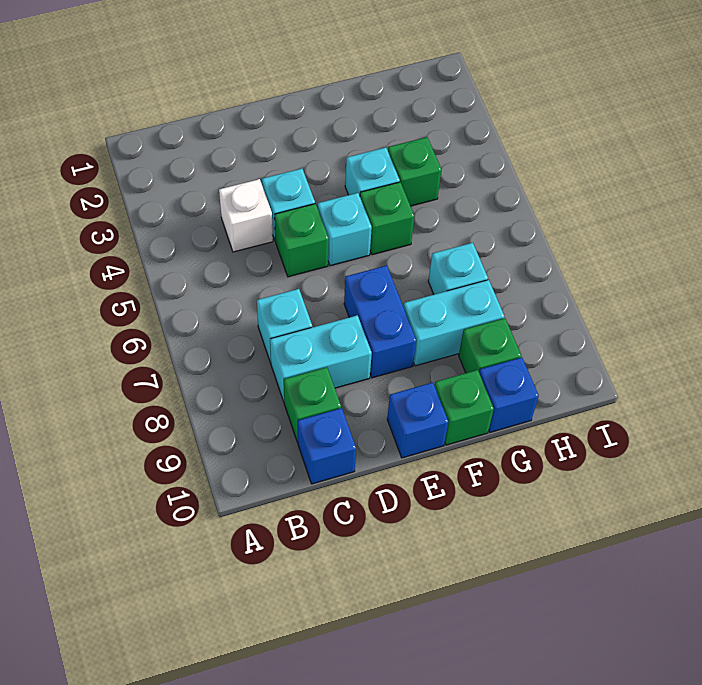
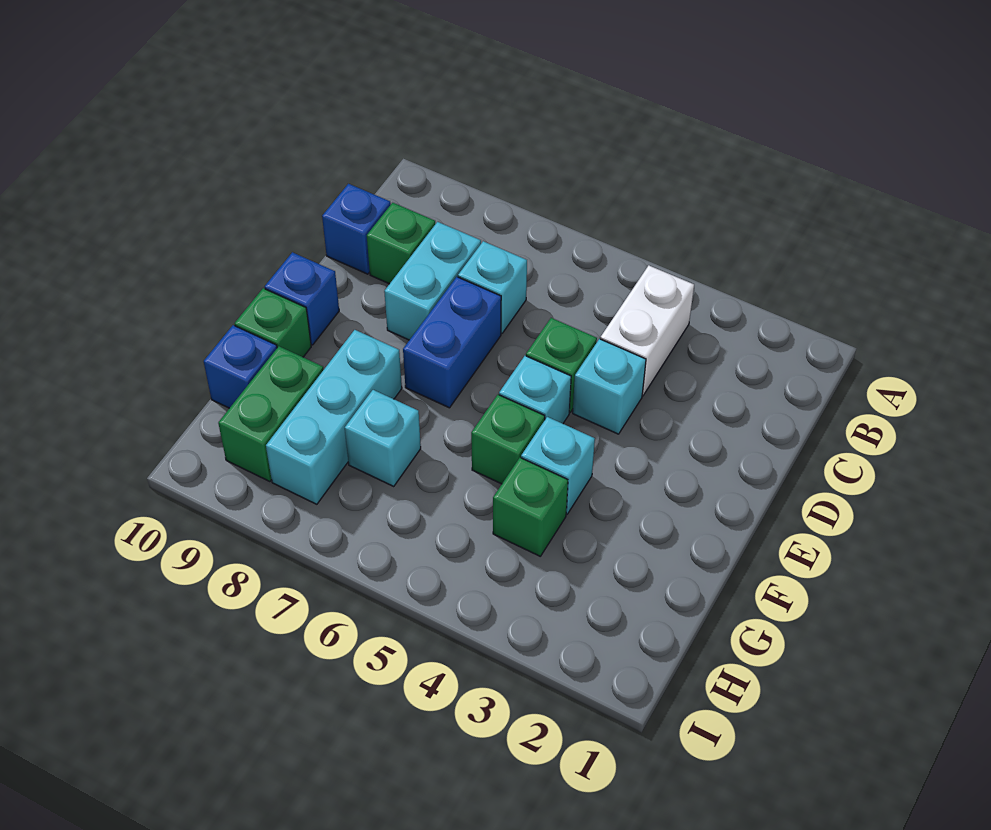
white brick C4 level 1 -> white brick B4:C4 level 1
blue brick E7:E8 level 1 -> blue brick D7:E7 level 1
cyan brick F8:G8 level 1 -> cyan brick F8:H8 level 1
green brick G9 level 1 -> green brick G9:H9 level 1

